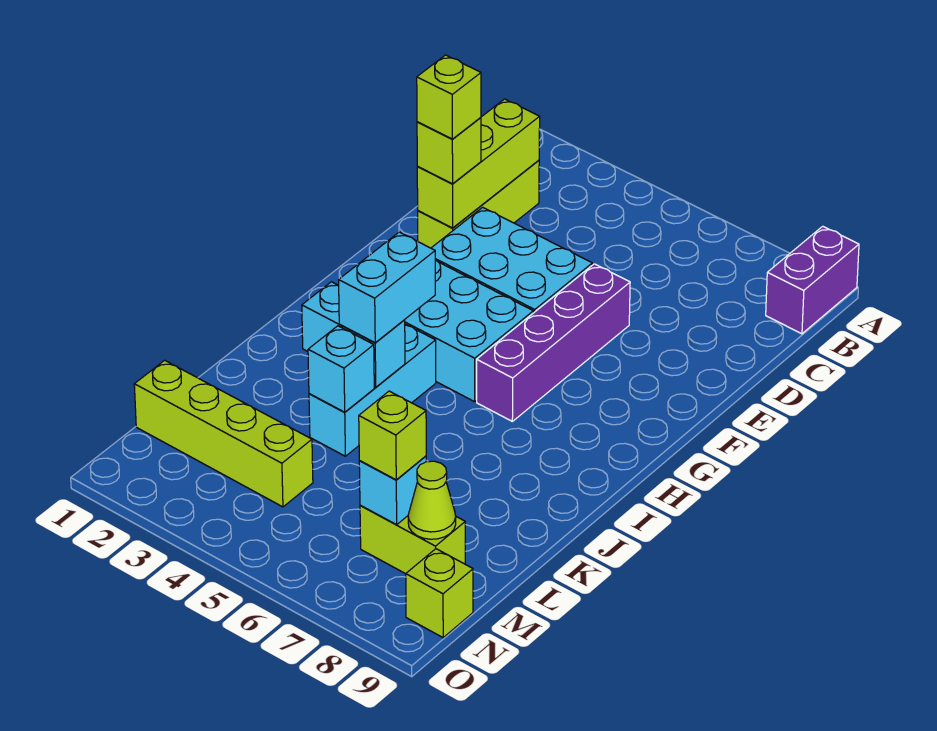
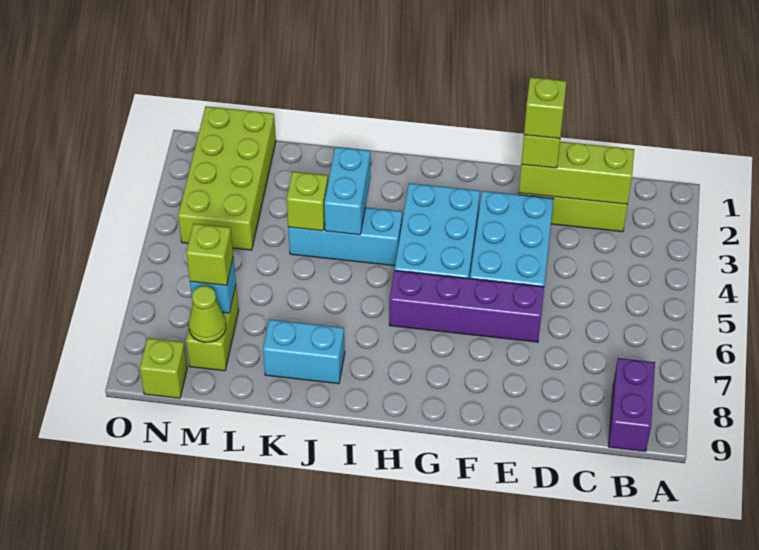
purple brick A9:B9 level 1 -> purple brick B8:B9 level 1
cyan brick I4:J4 level 3 -> cyan brick J8:K8 level 1
cyan brick K4 level 2 -> lime brick K4 level 2
lime brick M1:M4 level 1 -> lime brick M1:N4 level 1

